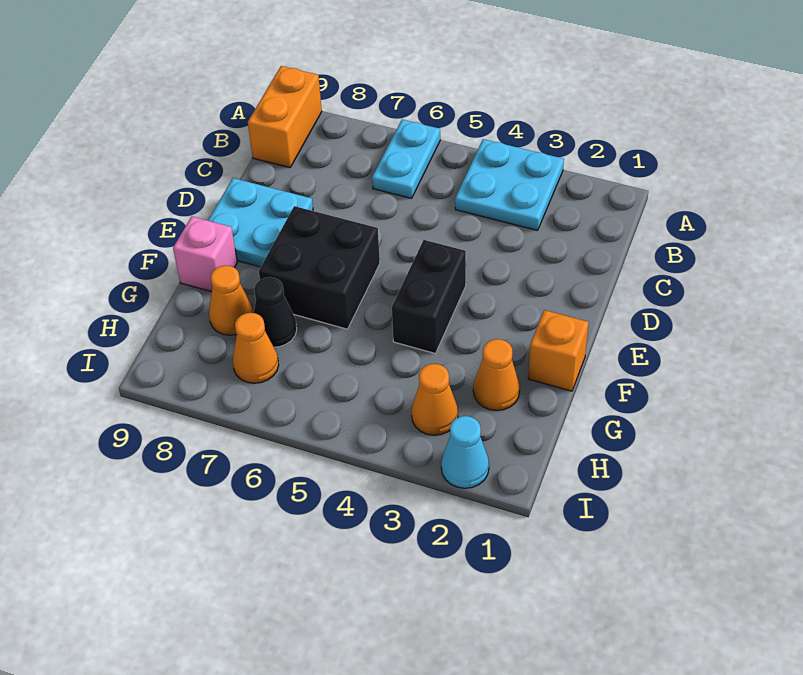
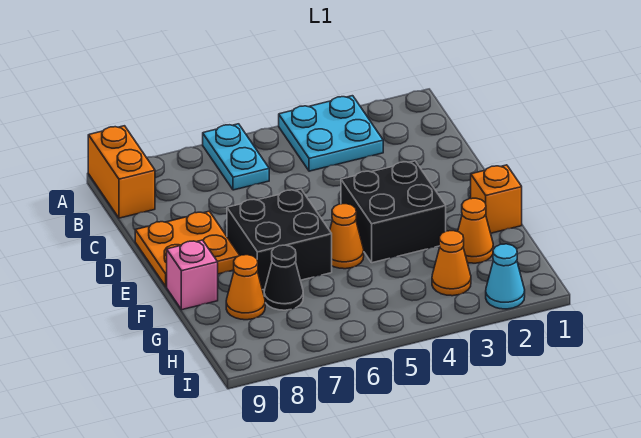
cyan plate D8:E9 level 1 -> orange plate D8:E9 level 1
black brick E4:F4 level 1 -> black brick E3:F4 level 1
orange cone H7 level 1 -> orange cone F5 level 1

